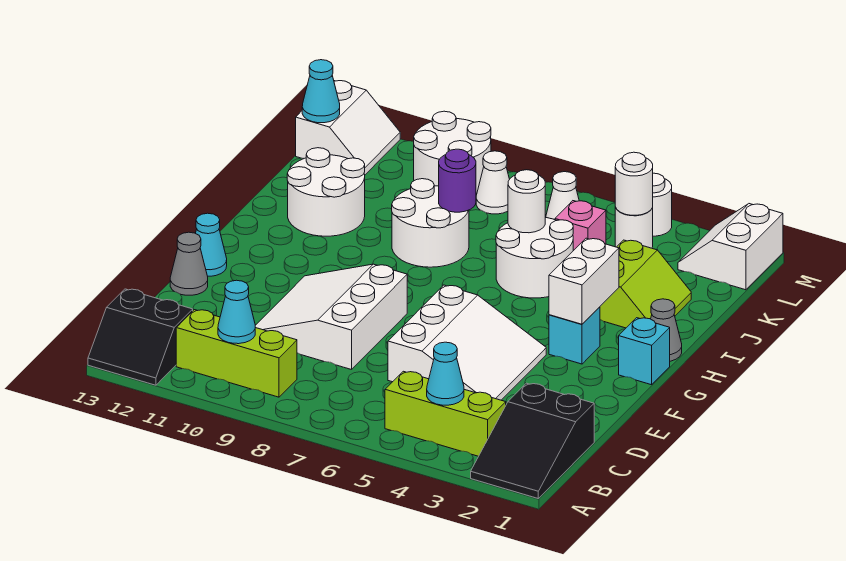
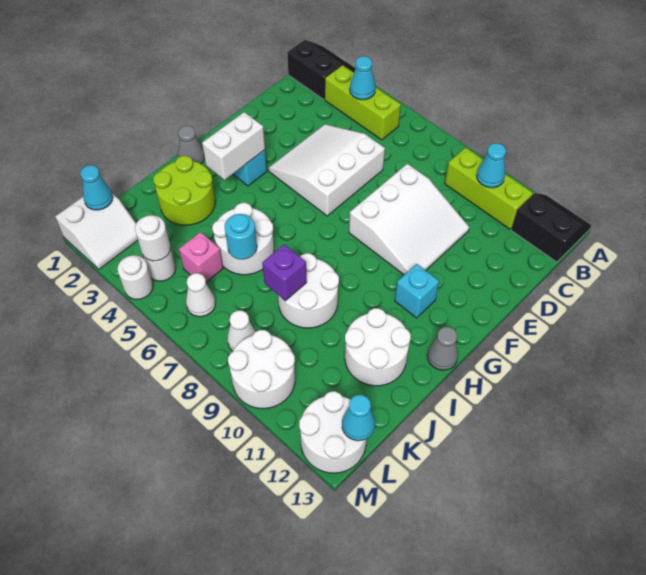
black slope A1:C2 level 1 top C -> black slope A1:B2 level 1 top B
grey cone E13 level 1 -> grey cone H13 level 1
cyan cone F13 level 1 -> cyan cone L1 level 2
cyan brick G1 level 1 -> cyan brick G11 level 1
lime slope I2:J3 level 1 top 3 -> lime round brick I2:J3 level 1
white round brick J6 level 2 -> cyan round brick J6 level 2
purple round brick J8 level 2 -> purple brick J8 level 2
white slope L12:M13 level 1 top 13 -> white round brick L12:M13 level 1

